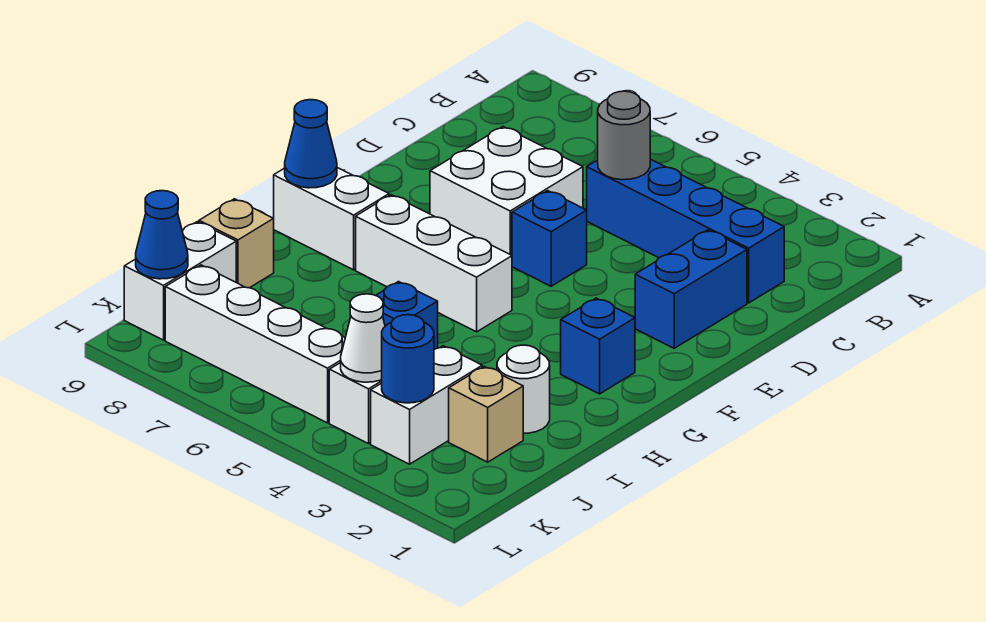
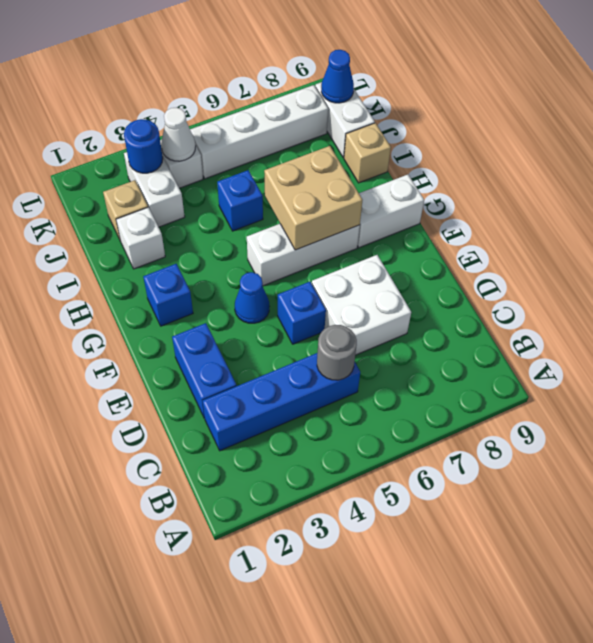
none -> tan brick G6:H7 level 2
blue cone G9 level 2 -> blue cone F4 level 1
white round brick I2 level 1 -> white brick I2 level 1

